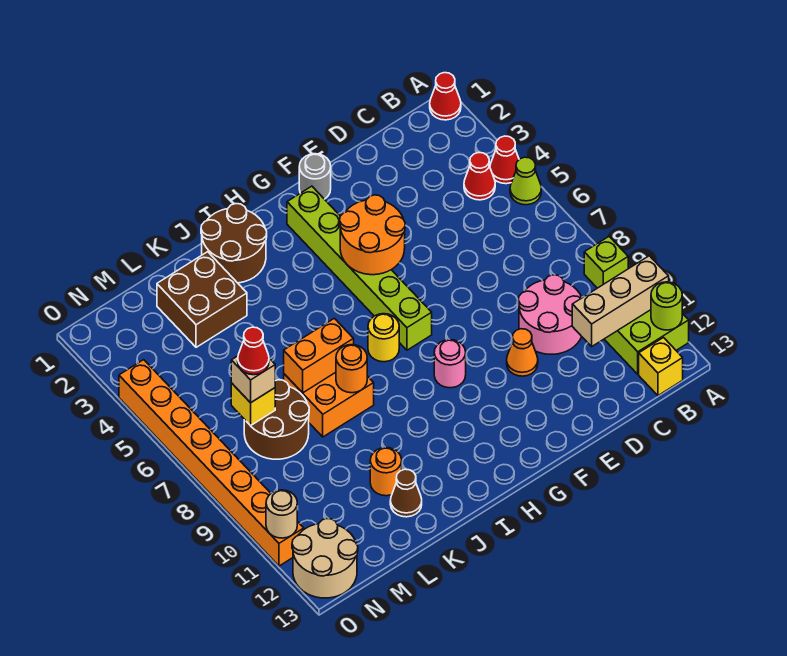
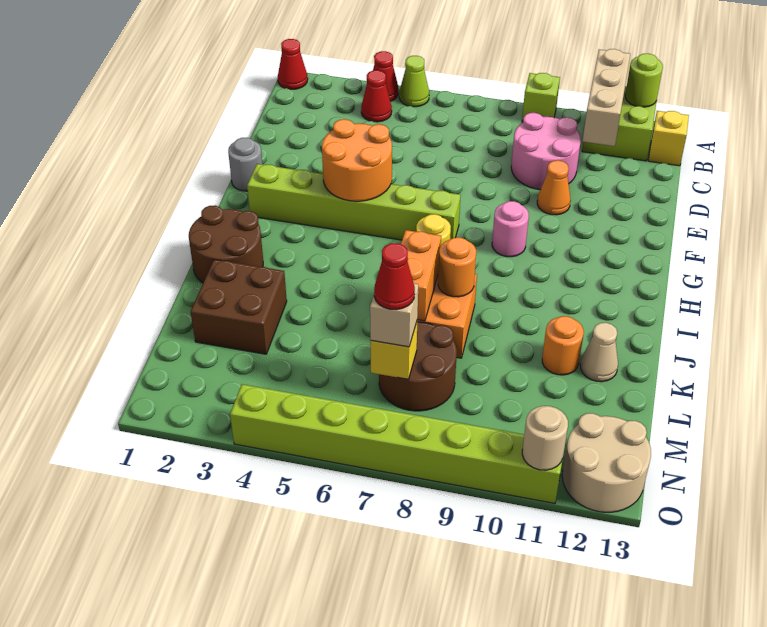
brown cone K12 level 1 -> tan cone K12 level 1
orange brick O4:O11 level 1 -> lime brick O4:O11 level 1

